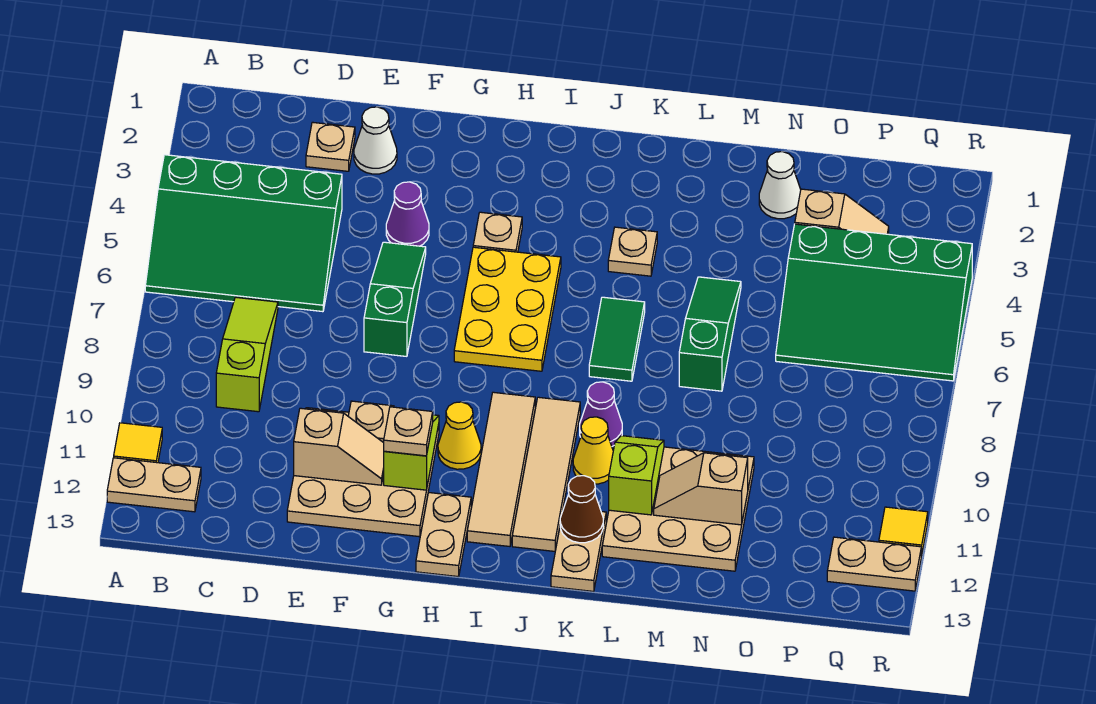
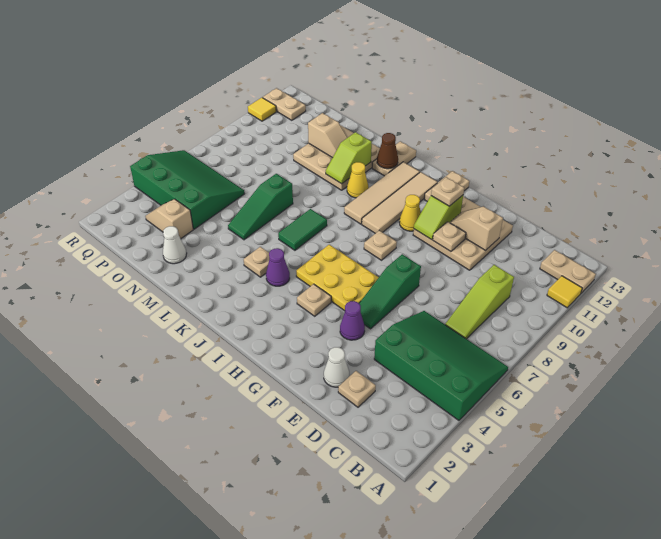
yellow plate H5:I7 level 1 -> yellow plate G5:I6 level 1
none -> tan plate H8 level 1
purple cone K9 level 1 -> purple cone J4 level 1

